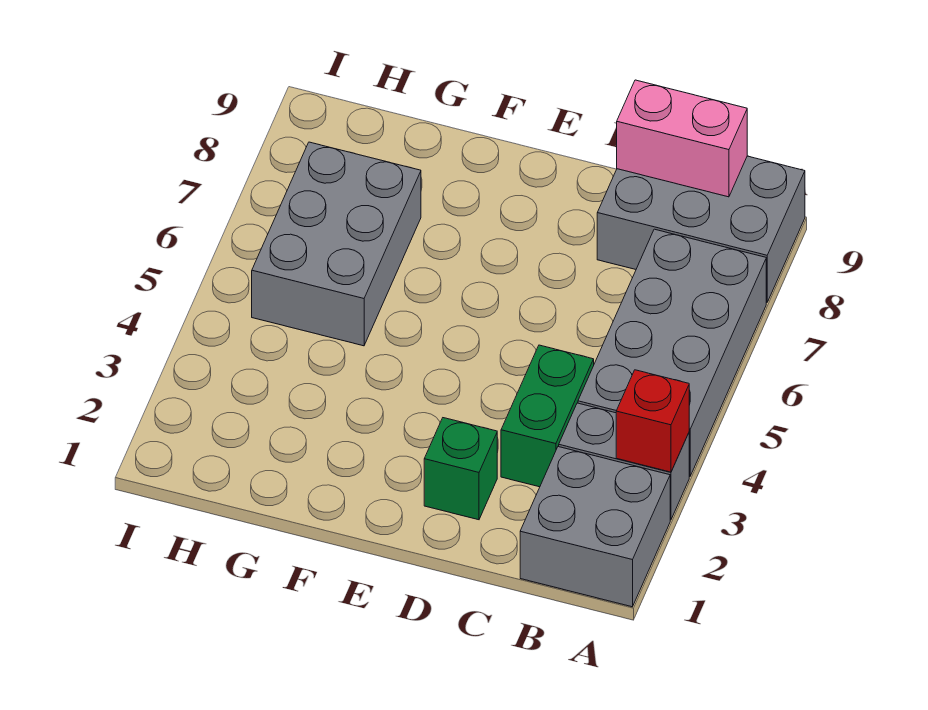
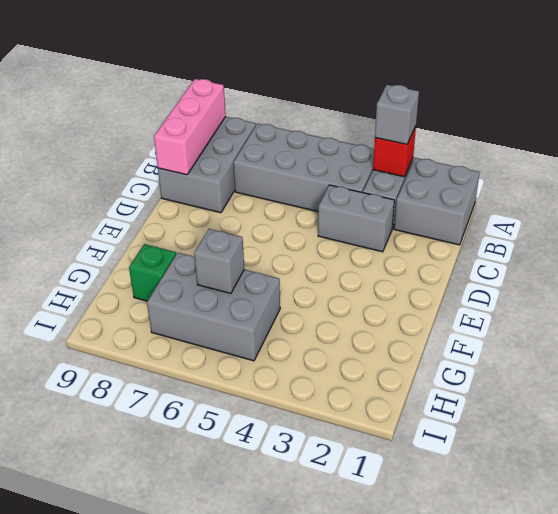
none -> grey brick A3 level 3
pink brick B9:C9 level 2 -> pink brick A9:C9 level 2
green brick C3:C4 level 1 -> grey brick C3:C4 level 1
green brick D2 level 1 -> green brick G8 level 1
none -> grey brick G6 level 2

